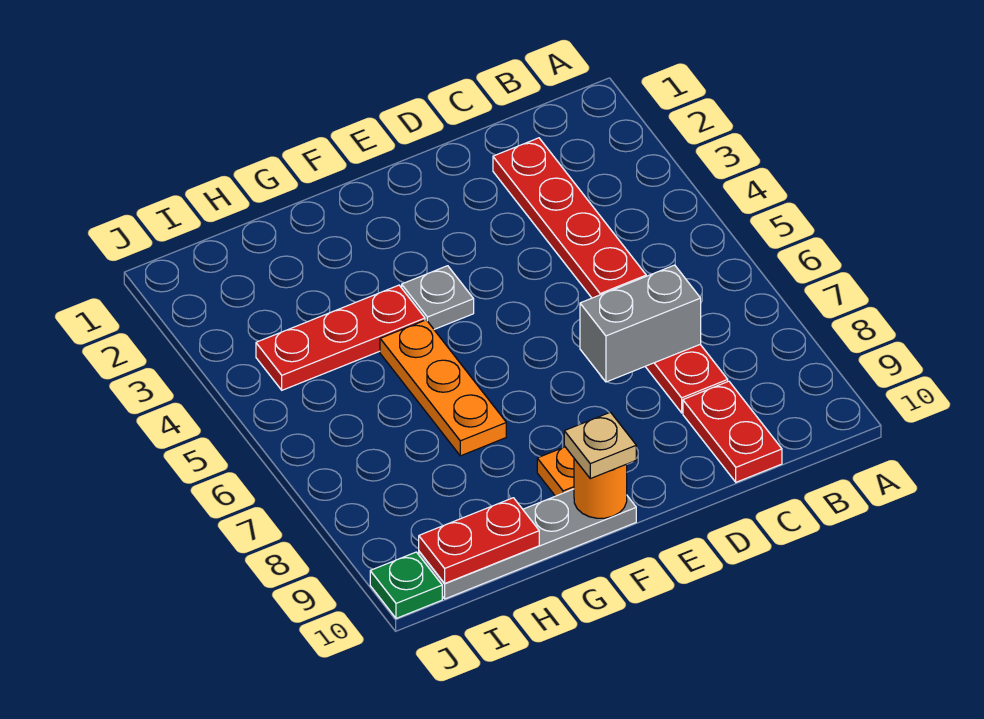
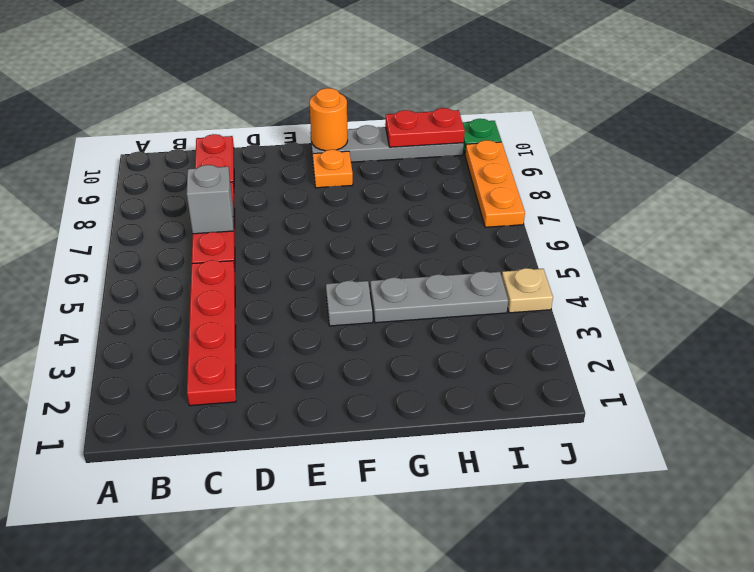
grey brick C7:D7 level 2 -> grey brick C7 level 2
tan plate F10 level 3 -> tan plate J4 level 1
red plate G4:I4 level 1 -> grey plate G4:I4 level 1
orange plate G5:G7 level 1 -> orange plate J7:J9 level 1

